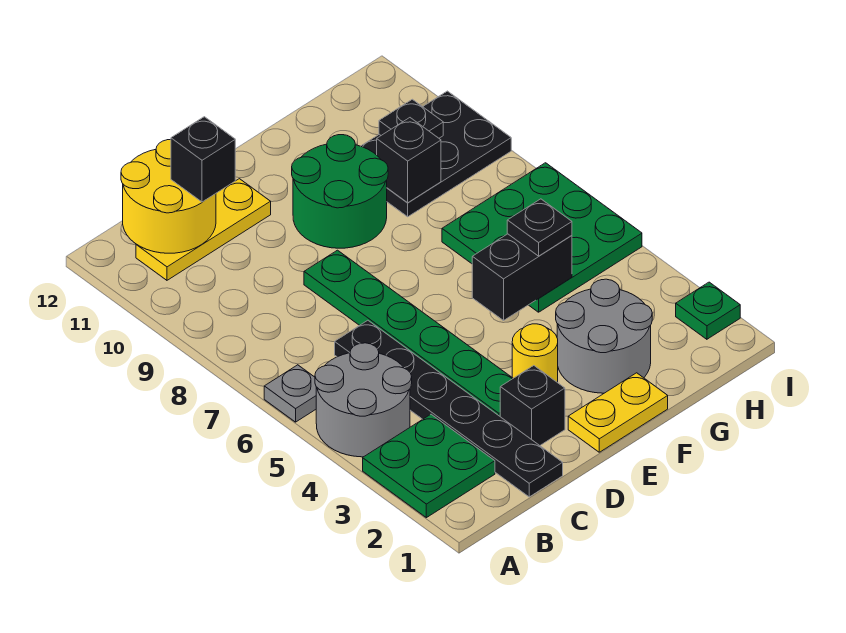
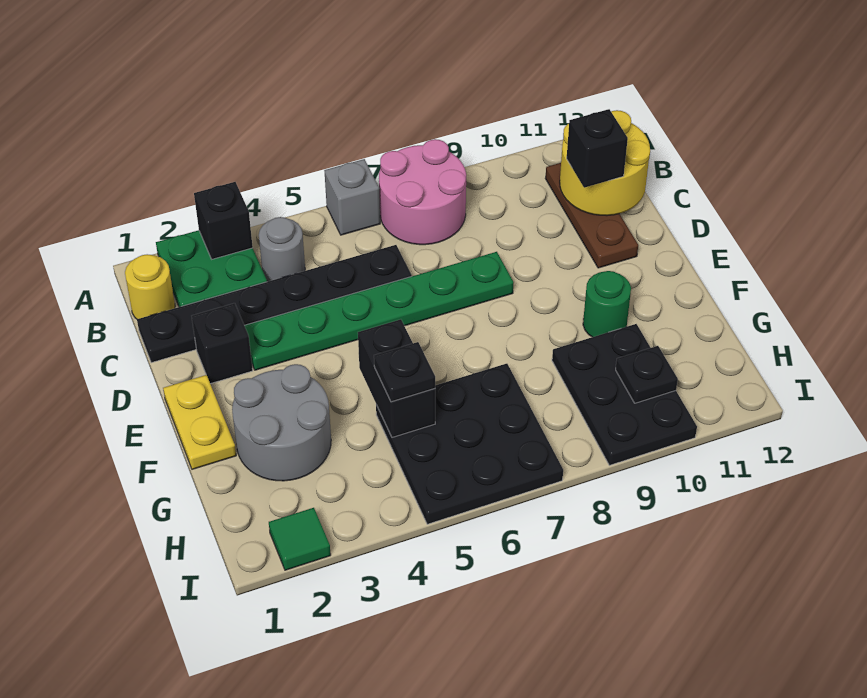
grey round brick A4:B5 level 1 -> grey round brick B4 level 1
grey plate A6 level 1 -> grey brick A6 level 1
none -> pink round brick A7:B8 level 1
yellow plate B11:D11 level 1 -> brown plate B11:D11 level 1
yellow round brick E3 level 1 -> yellow round brick B1 level 1
green round brick E9:F10 level 1 -> green round brick F10 level 1
green plate G5:I7 level 1 -> black plate G5:I7 level 1
black brick G9 level 2 -> black brick A3 level 2
green plate I2 level 1 -> green tile I2 level 1

